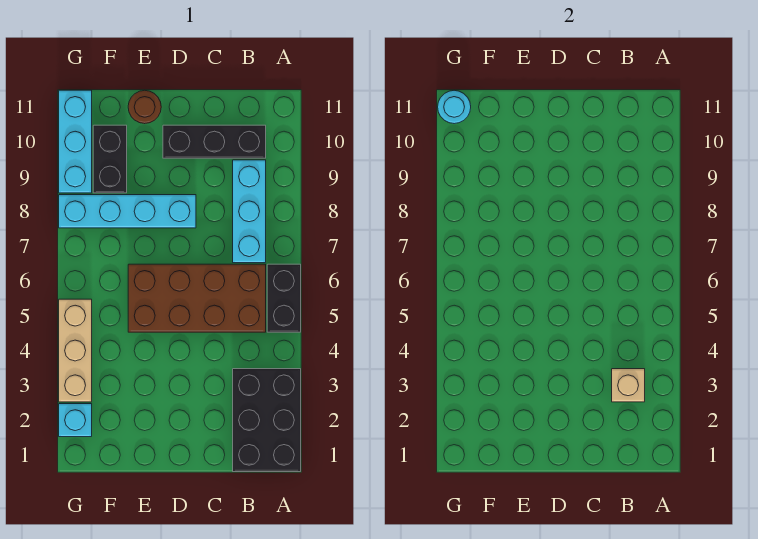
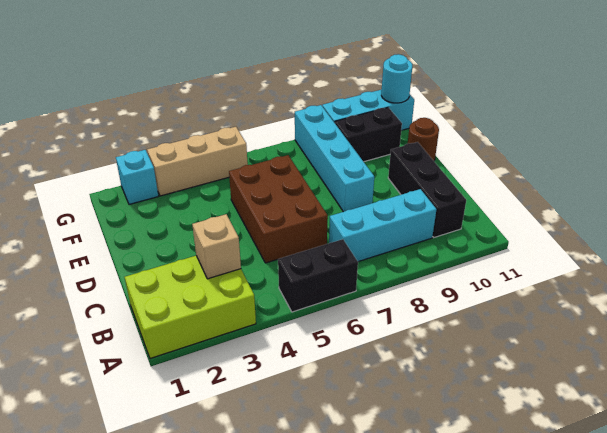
black brick A1:B3 level 1 -> lime brick A1:B3 level 1
brown brick B5:E6 level 1 -> brown brick C5:E6 level 1

